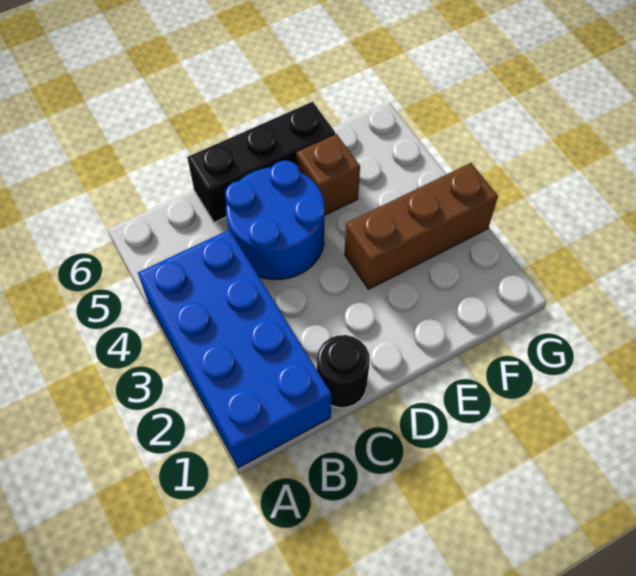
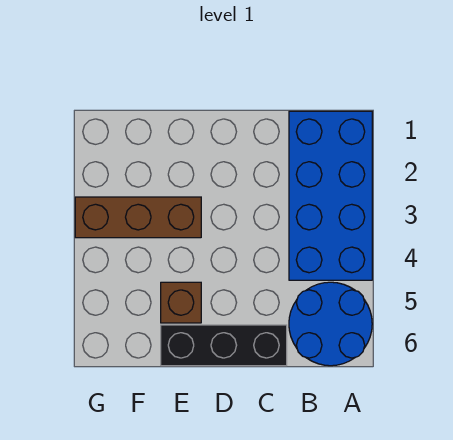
black round brick C1 level 1 -> none
blue round brick C4:D5 level 1 -> blue round brick A5:B6 level 1

